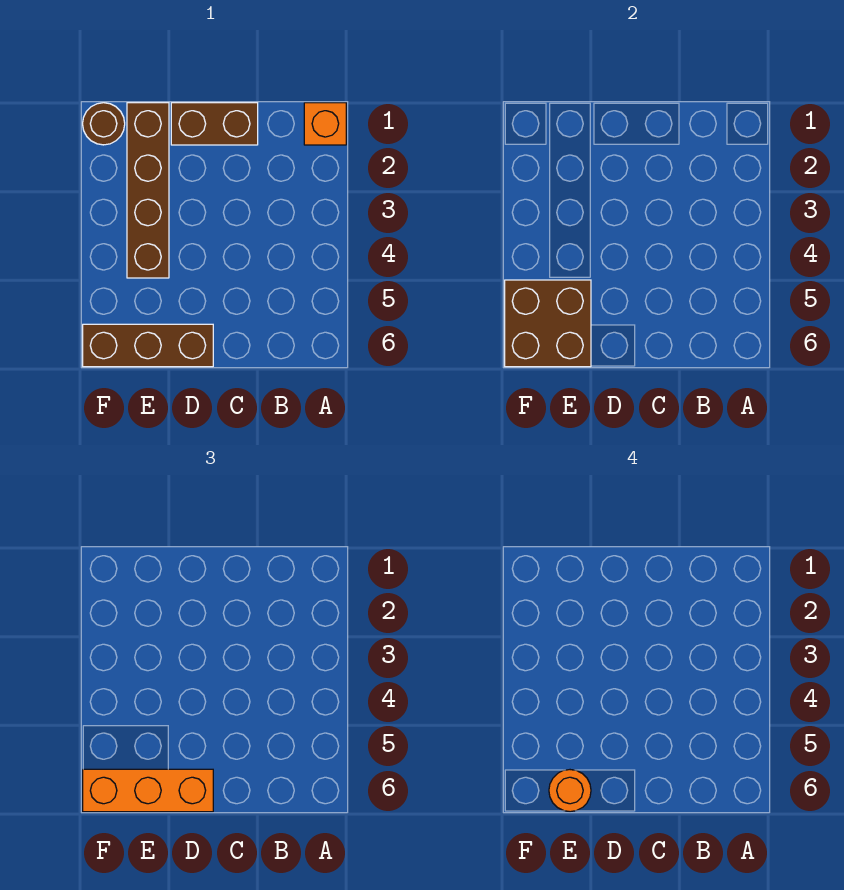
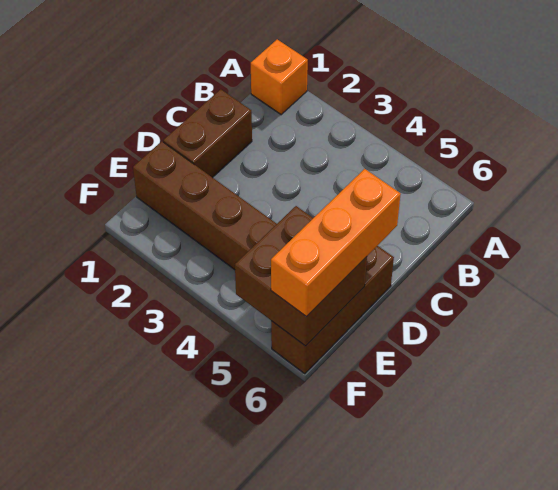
orange round brick E6 level 4 -> none
brown round brick F1 level 1 -> none

